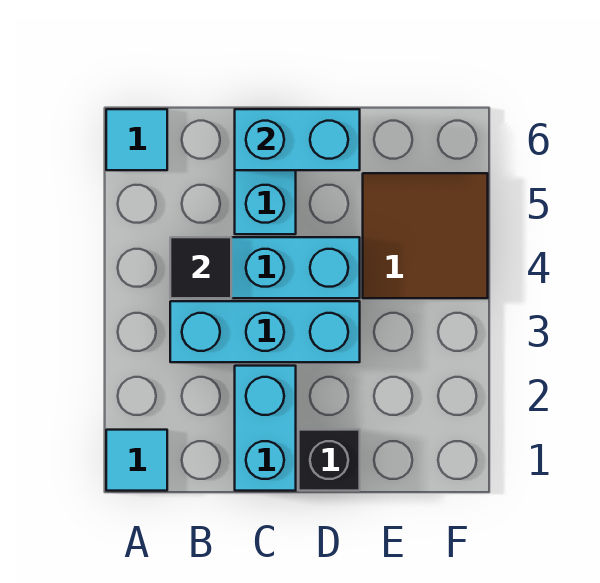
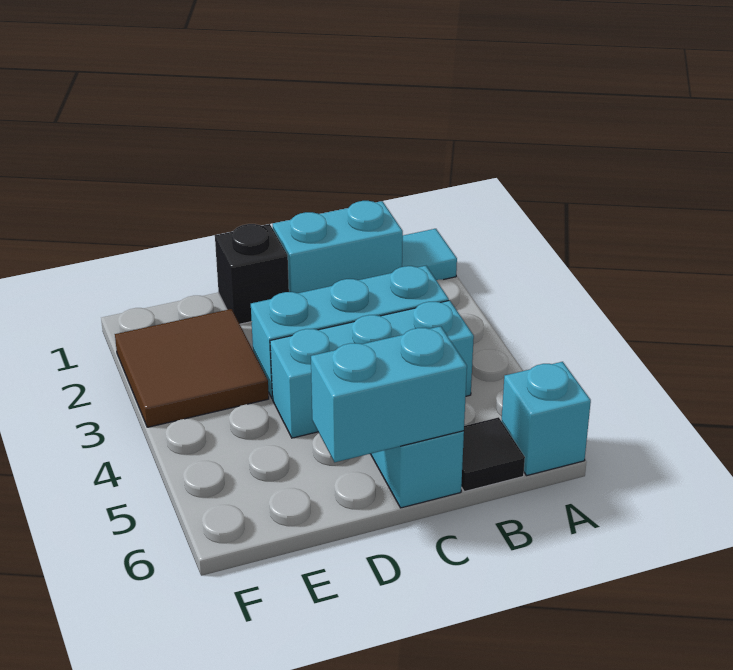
cyan tile A6 level 1 -> cyan brick A6 level 1
black tile B4 level 2 -> black tile B6 level 1
cyan brick C1:C2 level 1 -> cyan brick B1:C1 level 1
brown tile E4:F5 level 1 -> brown tile E2:F3 level 1

